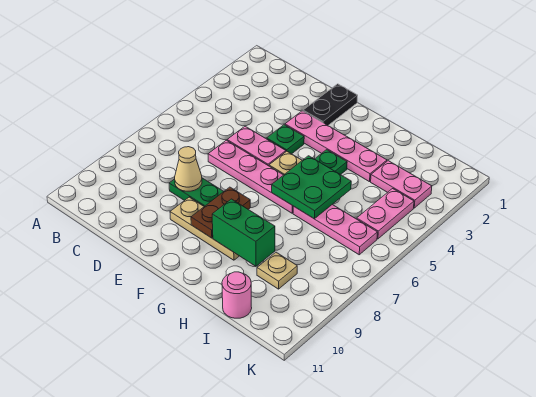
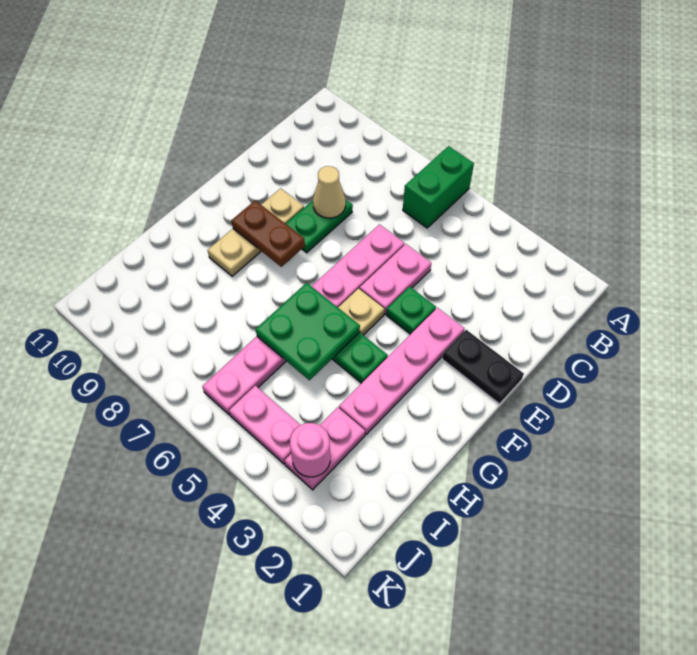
green brick G9:H9 level 2 -> green brick A6:B6 level 1
tan plate I9 level 1 -> none
pink round brick I11 level 1 -> pink round brick J3 level 2

